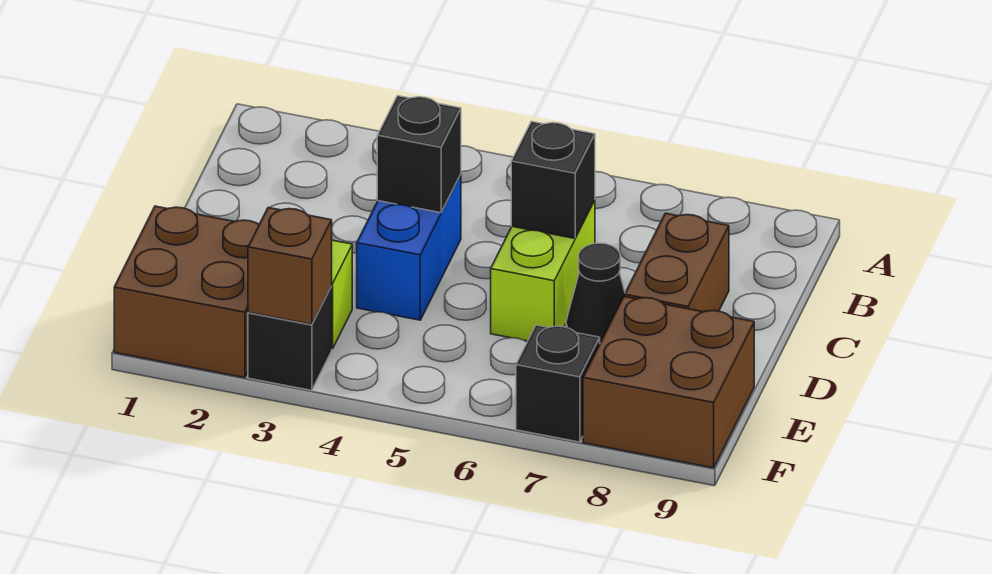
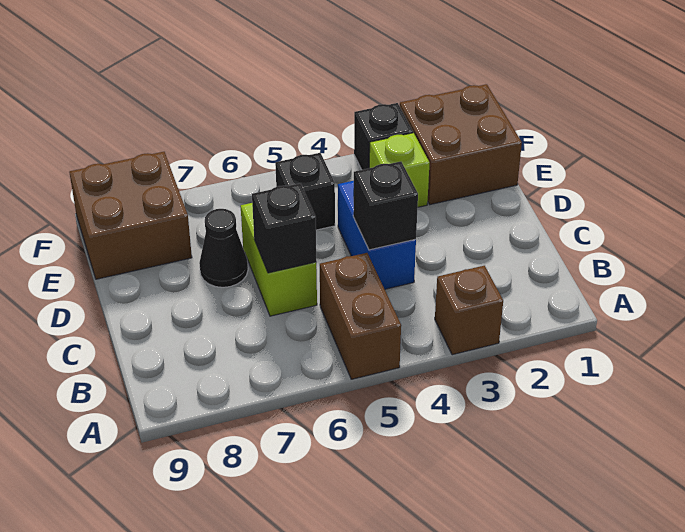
brown brick C8:D8 level 1 -> brown brick A5:B5 level 1
brown brick F3 level 2 -> brown brick A3 level 1
black brick F7 level 1 -> black brick E5 level 1

